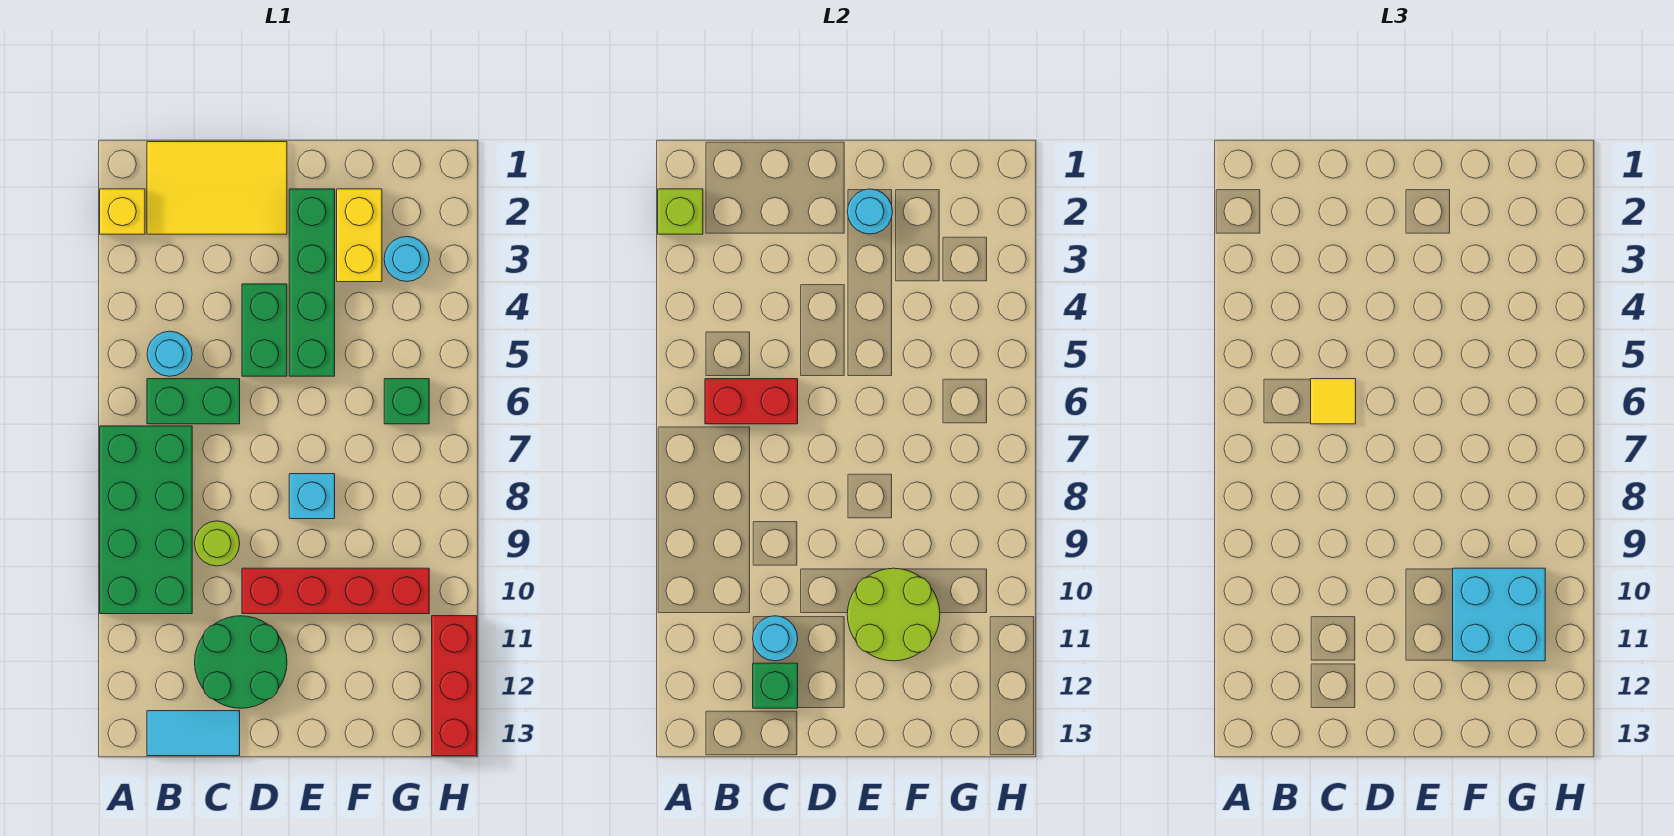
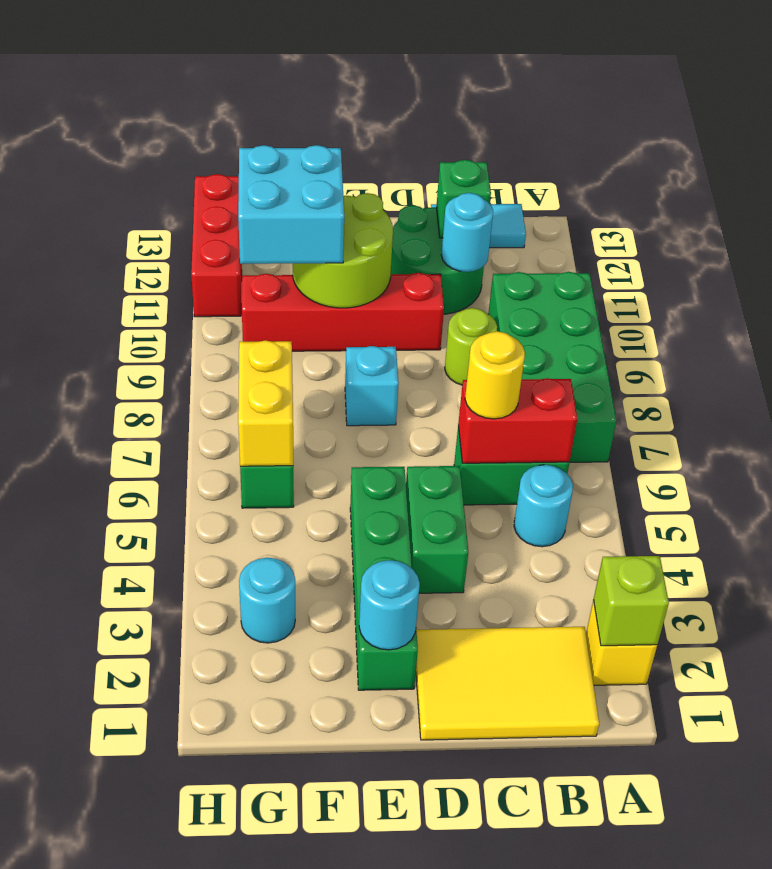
yellow tile C6 level 3 -> yellow round brick C6 level 3
yellow brick F2:F3 level 1 -> yellow brick G6:G7 level 2

